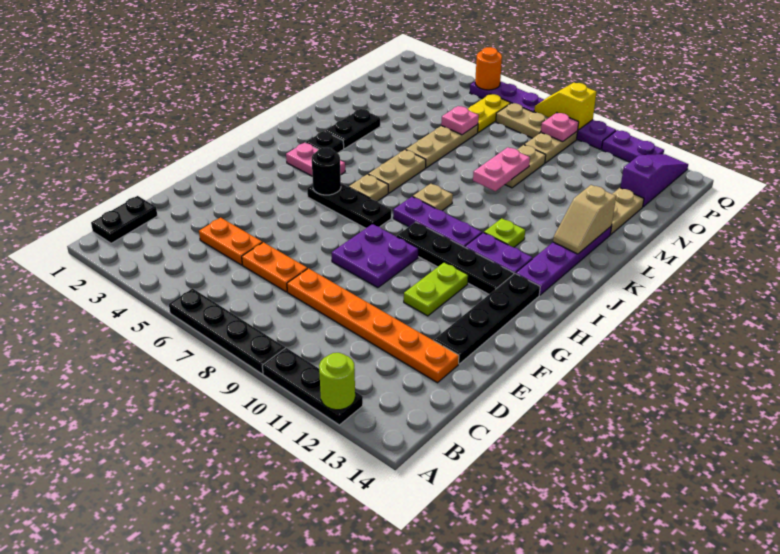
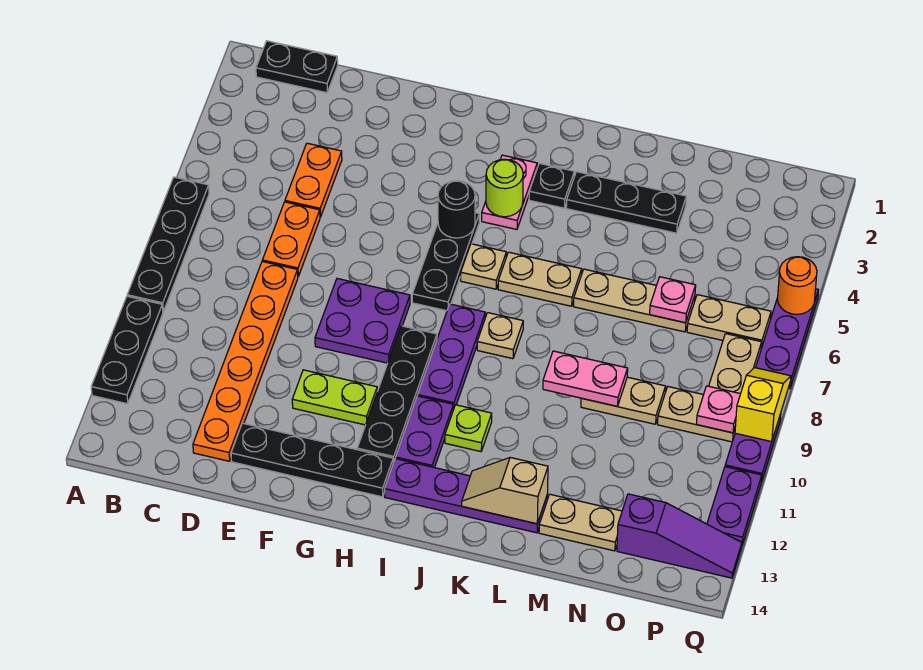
lime round brick A12 level 2 -> lime round brick I4 level 2
black plate K3:L3 level 1 -> black plate K3:M3 level 1
yellow plate O6:P6 level 1 -> tan plate O6:P6 level 1

